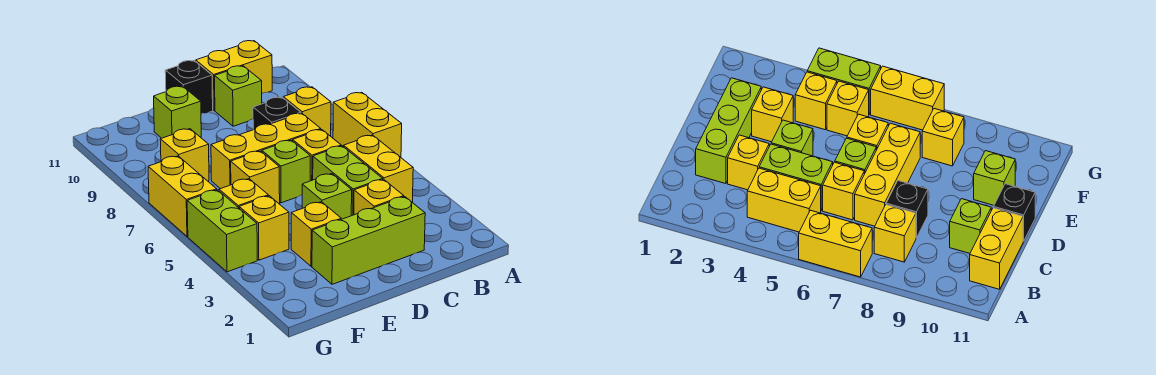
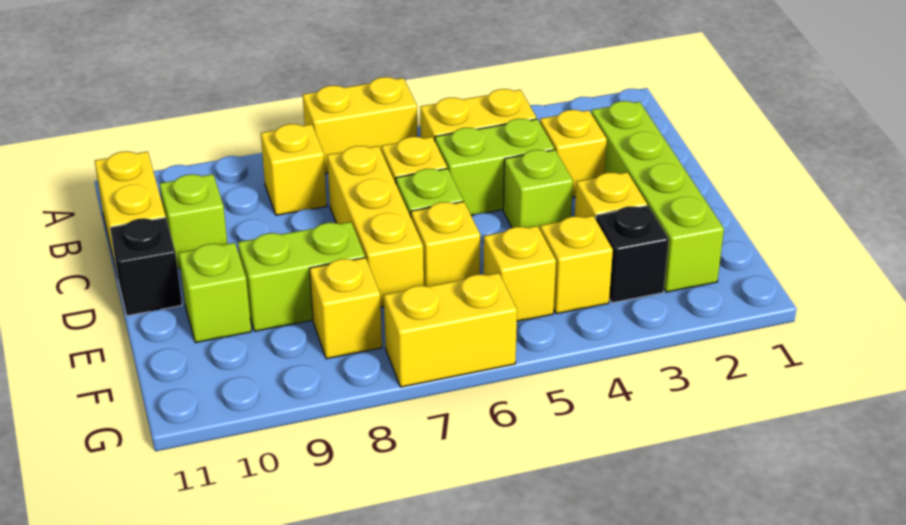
lime brick C2:E2 level 1 -> lime brick C2:F2 level 1
black brick C8 level 1 -> black brick F3 level 1
lime brick G4:G5 level 1 -> lime brick E8:E9 level 1

